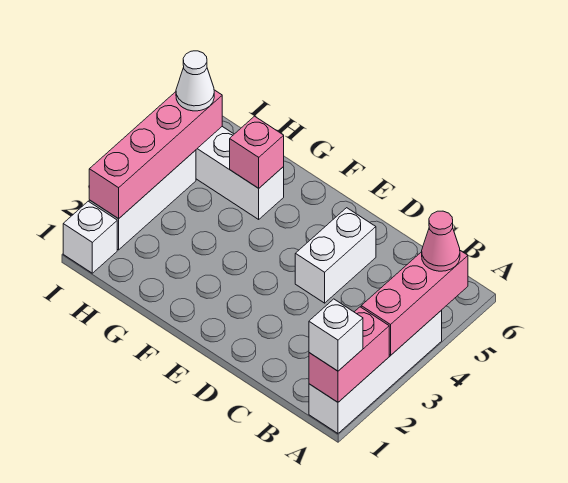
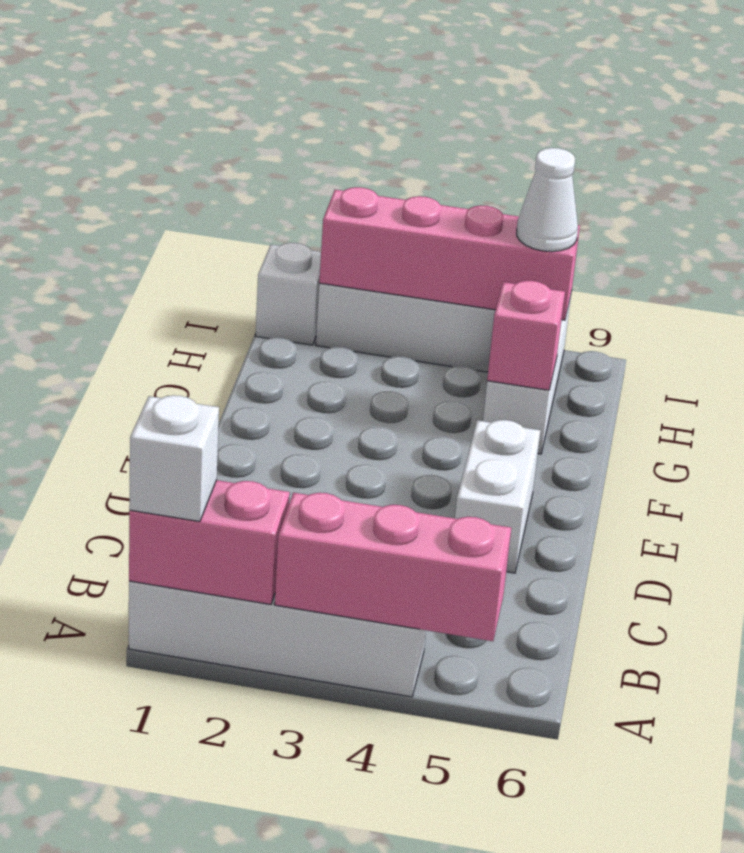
pink cone A5 level 3 -> none
white brick D4:D5 level 1 -> white brick D5:E5 level 1

